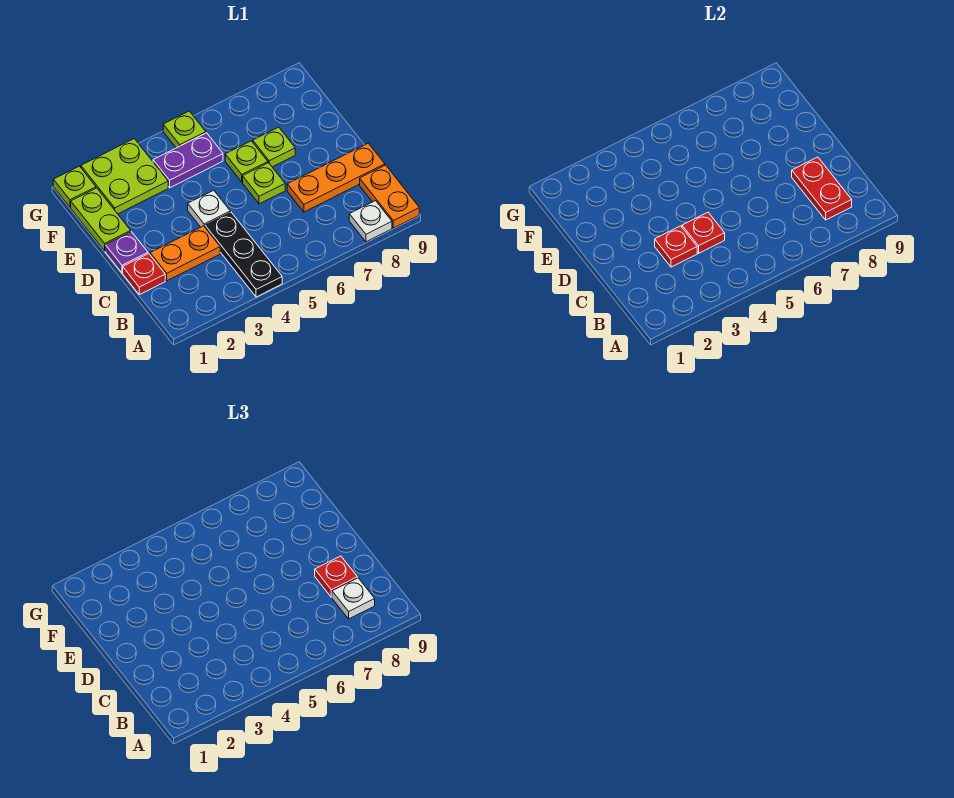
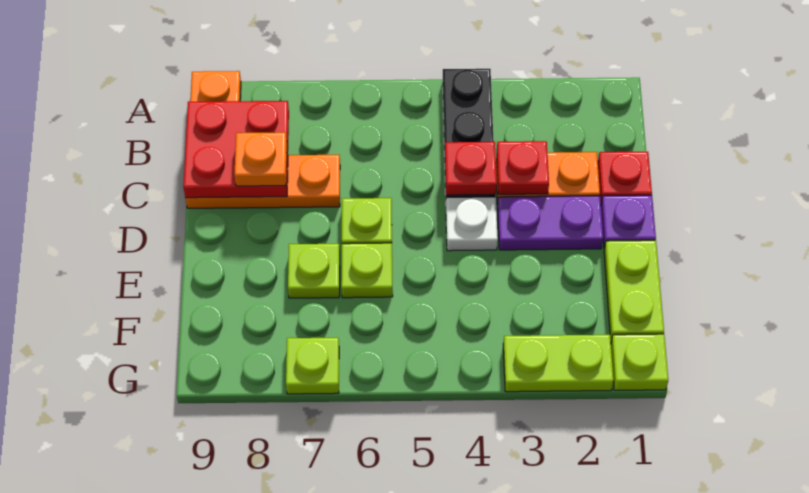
white plate A8 level 1 -> none
red plate B8:C8 level 2 -> red plate B8:C9 level 2
white plate B8 level 3 -> none
red plate C8 level 3 -> orange plate C8 level 3
lime plate F2:G3 level 1 -> lime plate G2:G3 level 1
purple plate F4:F5 level 1 -> purple plate D2:D3 level 1
lime plate G5 level 1 -> lime plate G7 level 1

